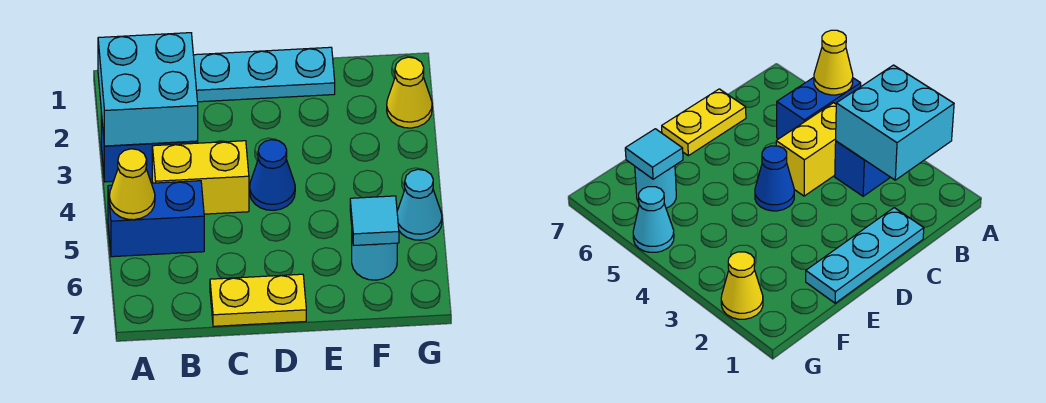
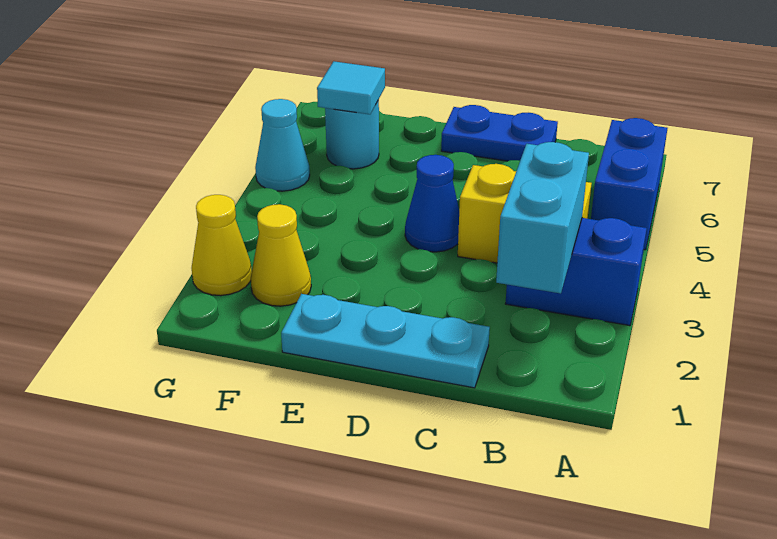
cyan brick A2:B3 level 2 -> cyan brick B2:B3 level 2
blue brick A5:B5 level 1 -> blue brick A5:A6 level 1
yellow cone A5 level 2 -> yellow cone F2 level 1
yellow plate C7:D7 level 1 -> blue plate C7:D7 level 1

